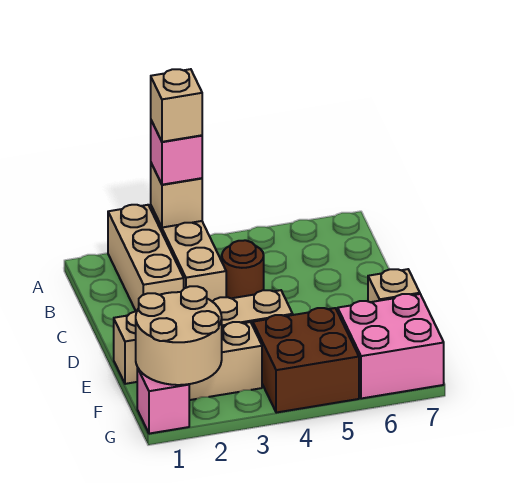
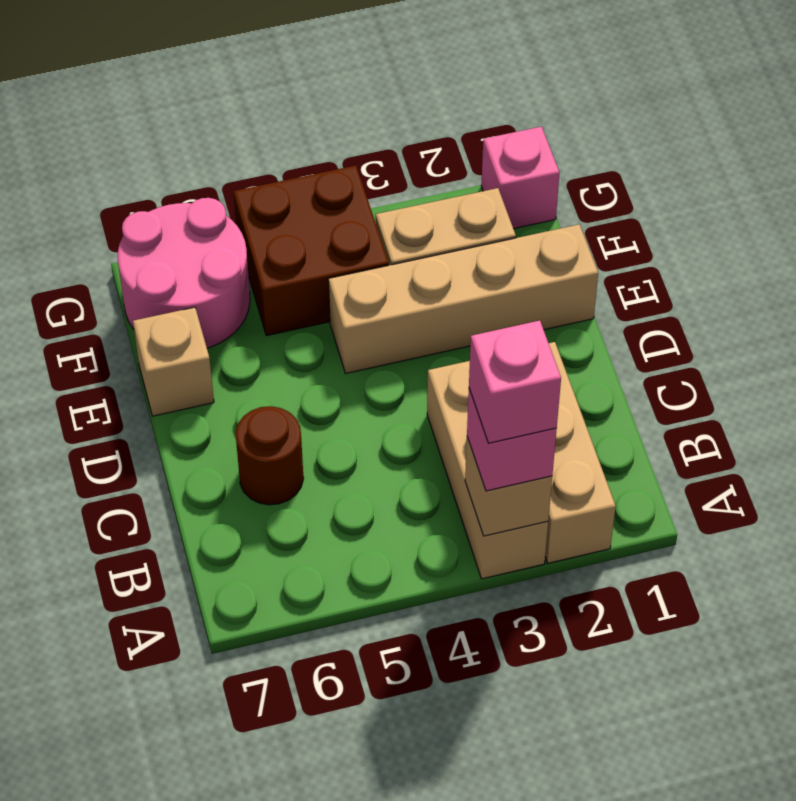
tan brick A3 level 4 -> pink brick A3 level 4
brown round brick C4 level 1 -> brown round brick C6 level 1
tan round brick F1:G2 level 2 -> none
pink brick F6:G7 level 1 -> pink round brick F6:G7 level 1

